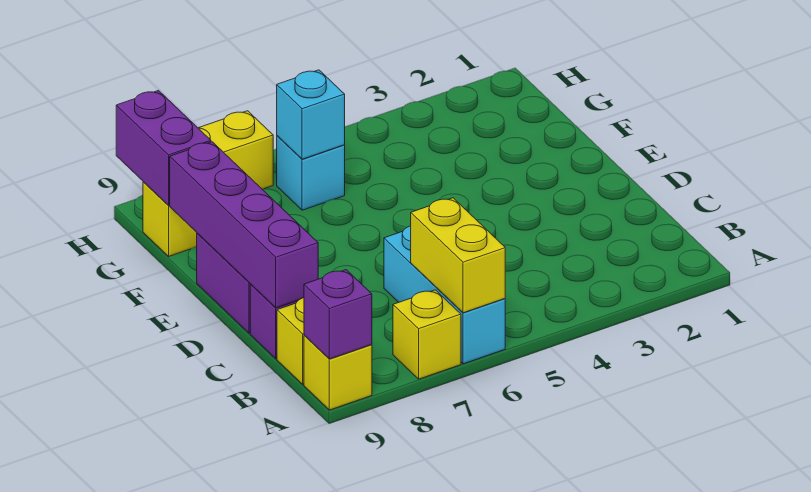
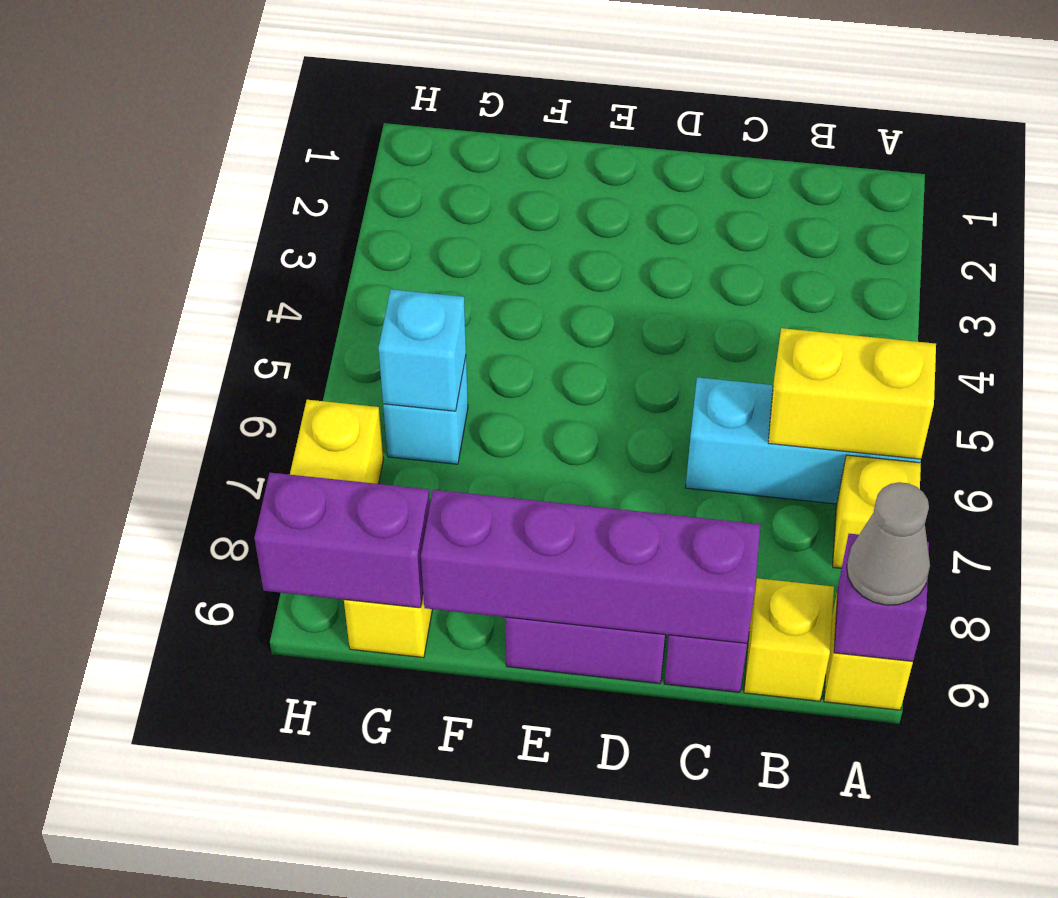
none -> grey cone A9 level 3

